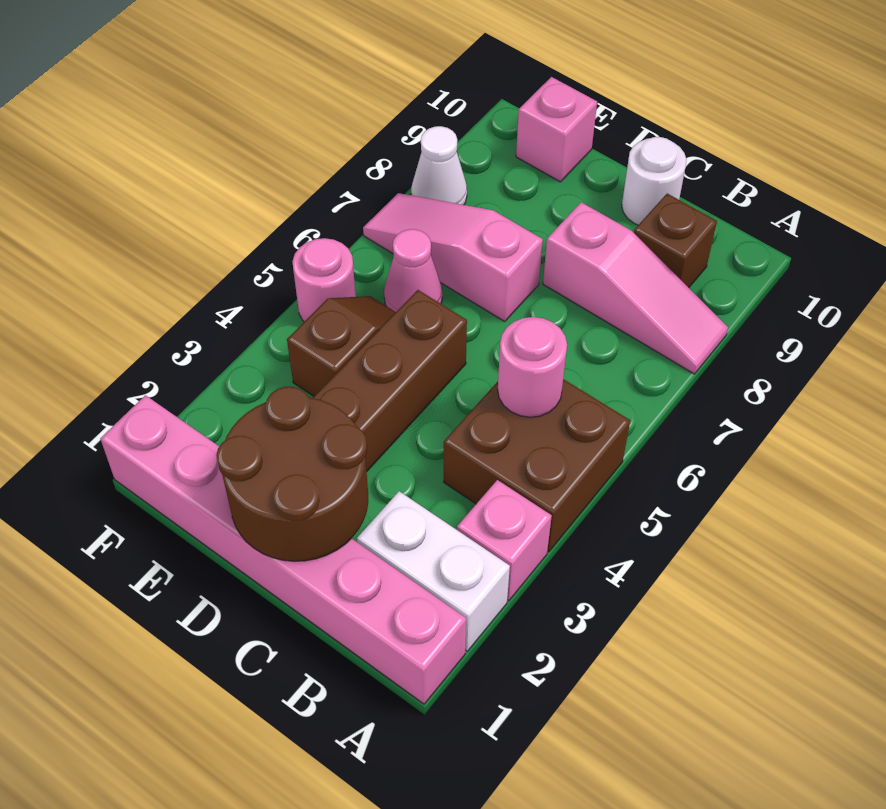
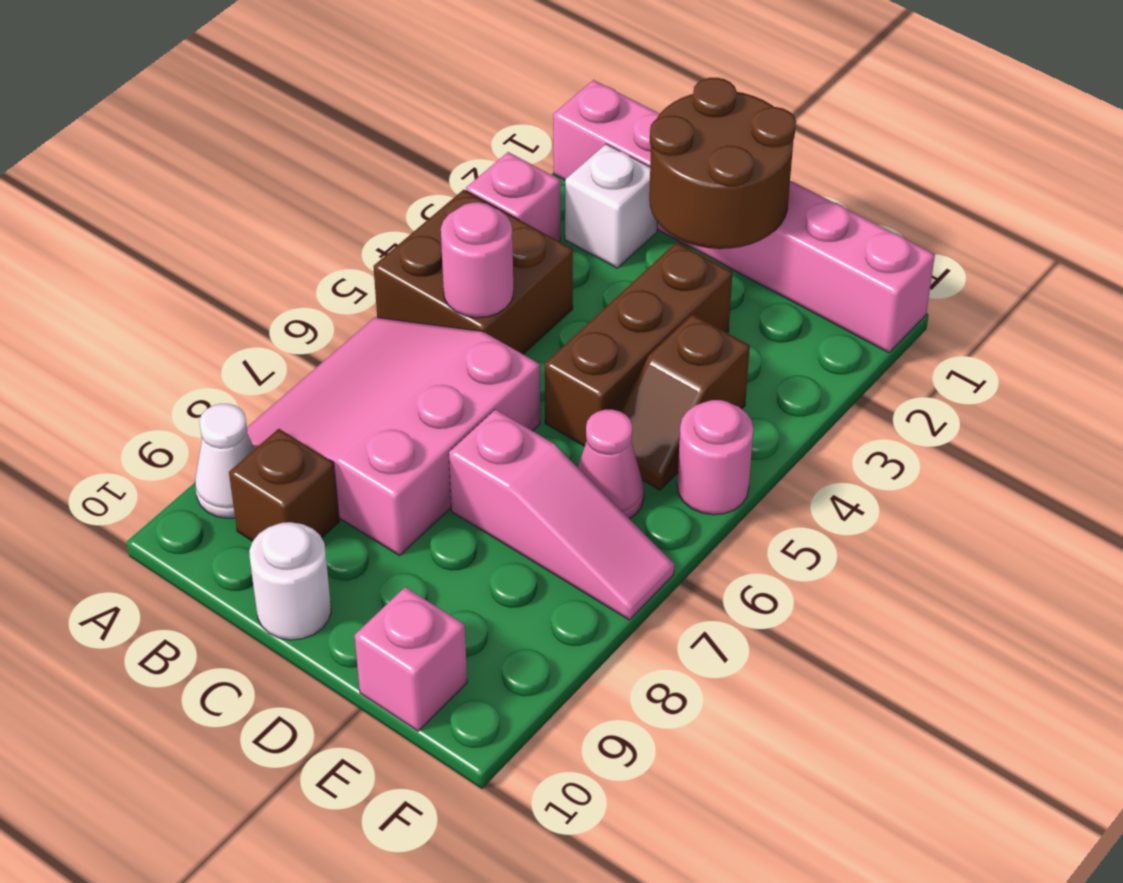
white brick A2:B2 level 1 -> white brick B2 level 1
pink slope A8:C8 level 1 top C -> pink slope A6:C8 level 1 top C
white cone F8 level 1 -> white cone A9 level 1

